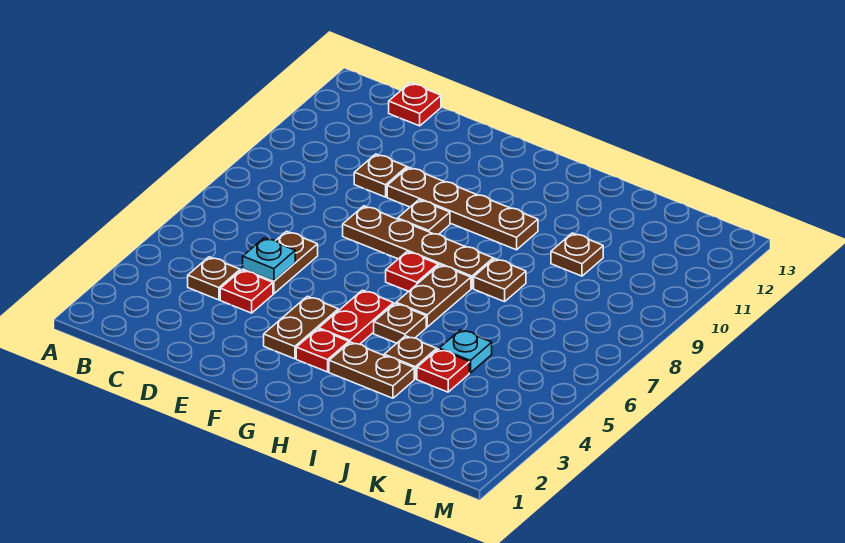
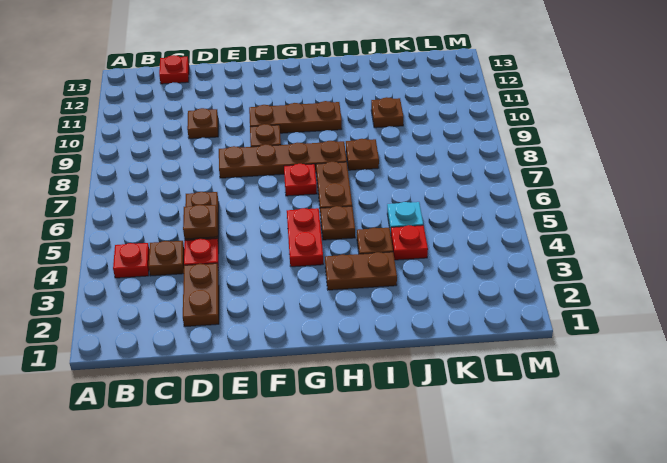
cyan plate D5 level 2 -> brown plate D5 level 2
brown plate E10:H10 level 1 -> brown plate F10:H10 level 1
brown plate F3:F4 level 1 -> brown plate D2:D3 level 1
red plate G3 level 1 -> red plate B4 level 1

